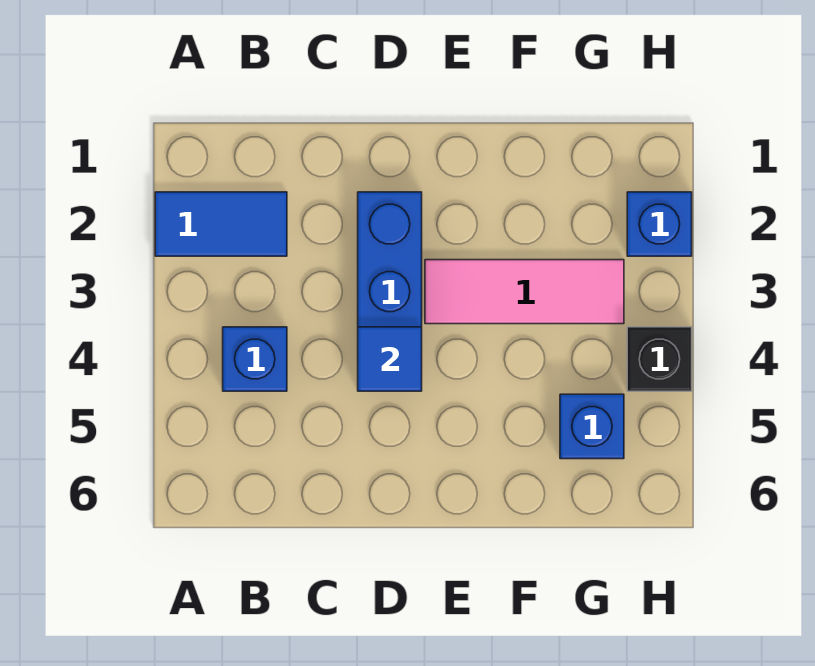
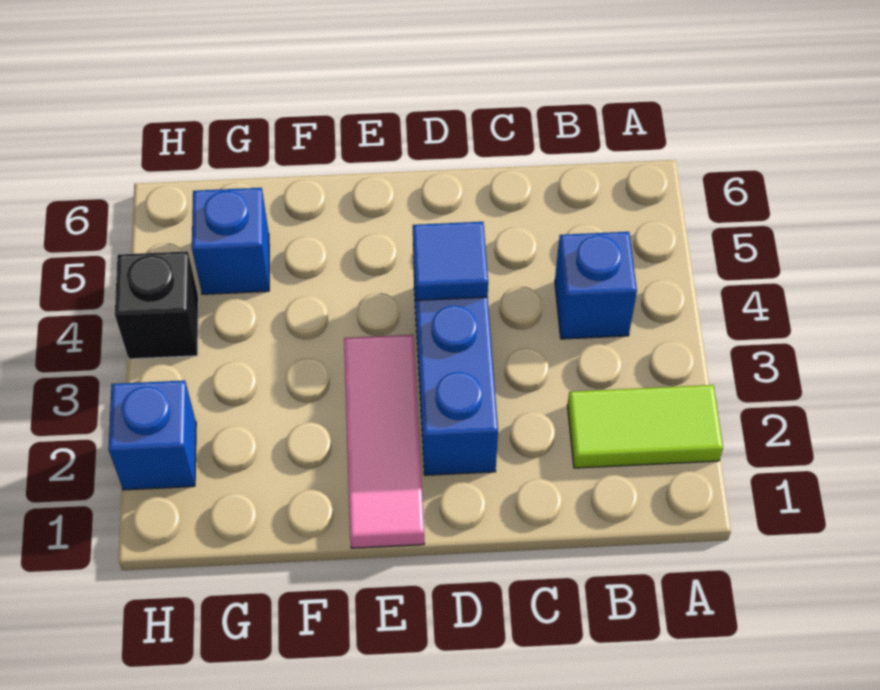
blue tile A2:B2 level 1 -> lime tile A2:B2 level 1
pink tile E3:G3 level 1 -> pink tile E1:E3 level 1

